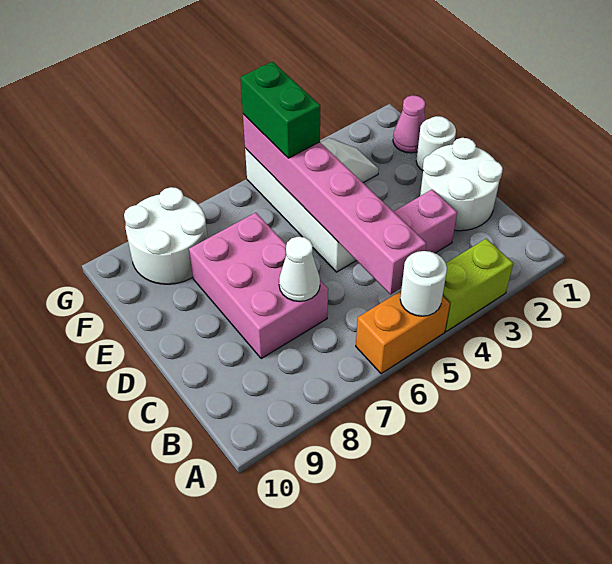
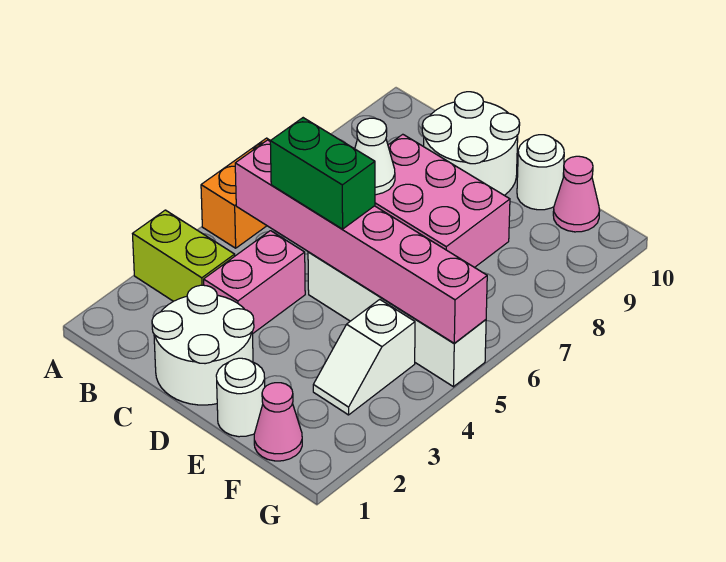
lime brick A3:A4 level 1 -> lime brick A3:B3 level 1
white round brick A5 level 2 -> white round brick E10 level 1
green brick F5:G5 level 3 -> green brick C5:D5 level 3
white round brick F8:G9 level 1 -> white round brick C9:D10 level 1
none -> pink cone F10 level 1

